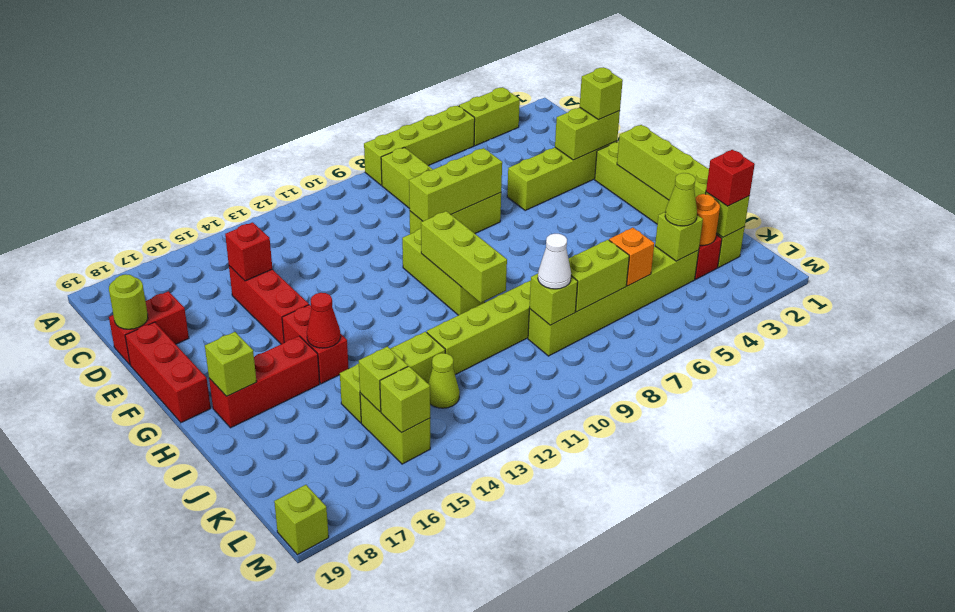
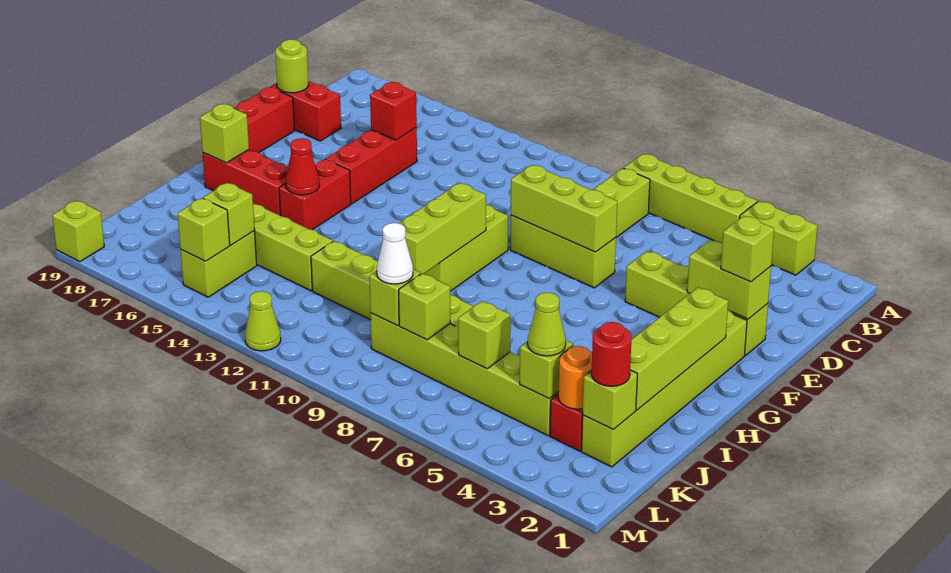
red brick K2 level 3 -> red round brick K2 level 3
orange brick K6 level 2 -> lime brick K6 level 2
lime brick K7:K8 level 2 -> lime brick K8 level 2
lime cone K13 level 1 -> lime cone M12 level 1

